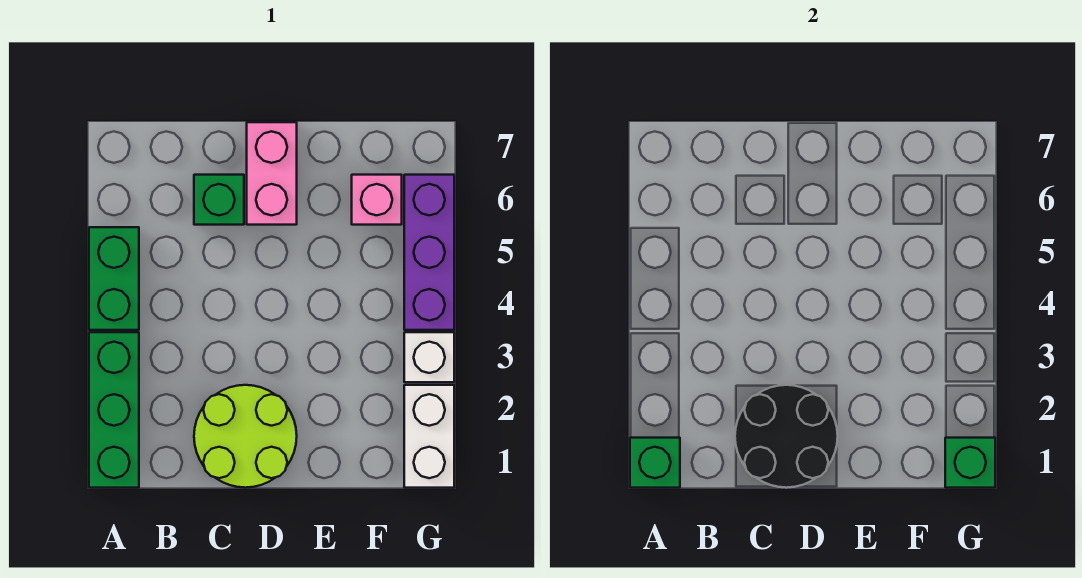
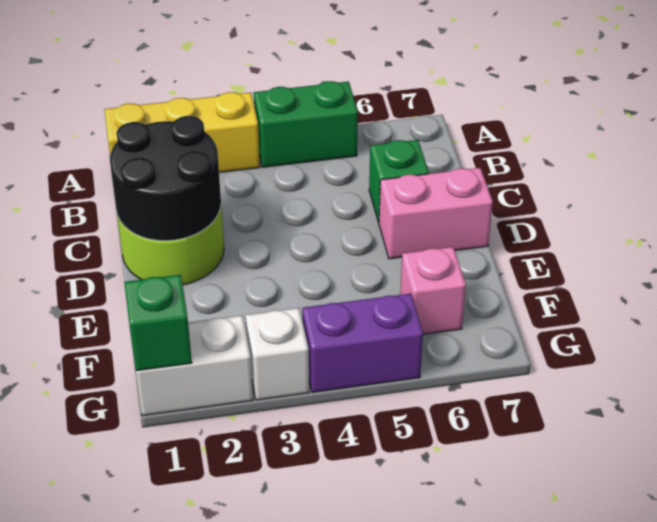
green brick A1:A3 level 1 -> yellow brick A1:A3 level 1
green brick A1 level 2 -> none
purple brick G4:G6 level 1 -> purple brick G4:G5 level 1

